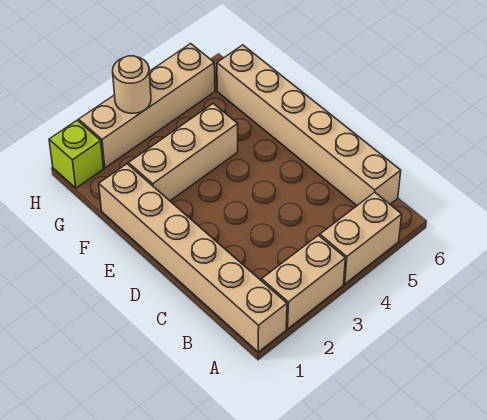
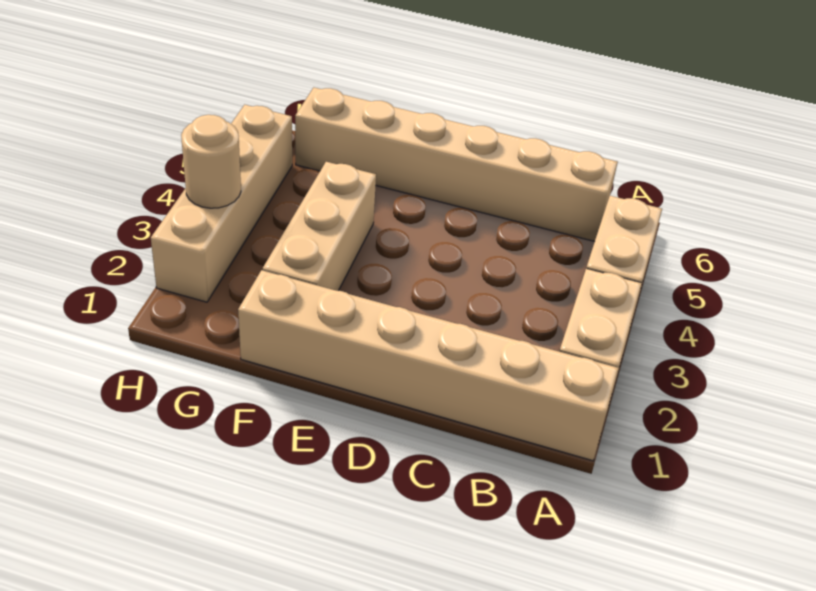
lime brick H1 level 1 -> none

